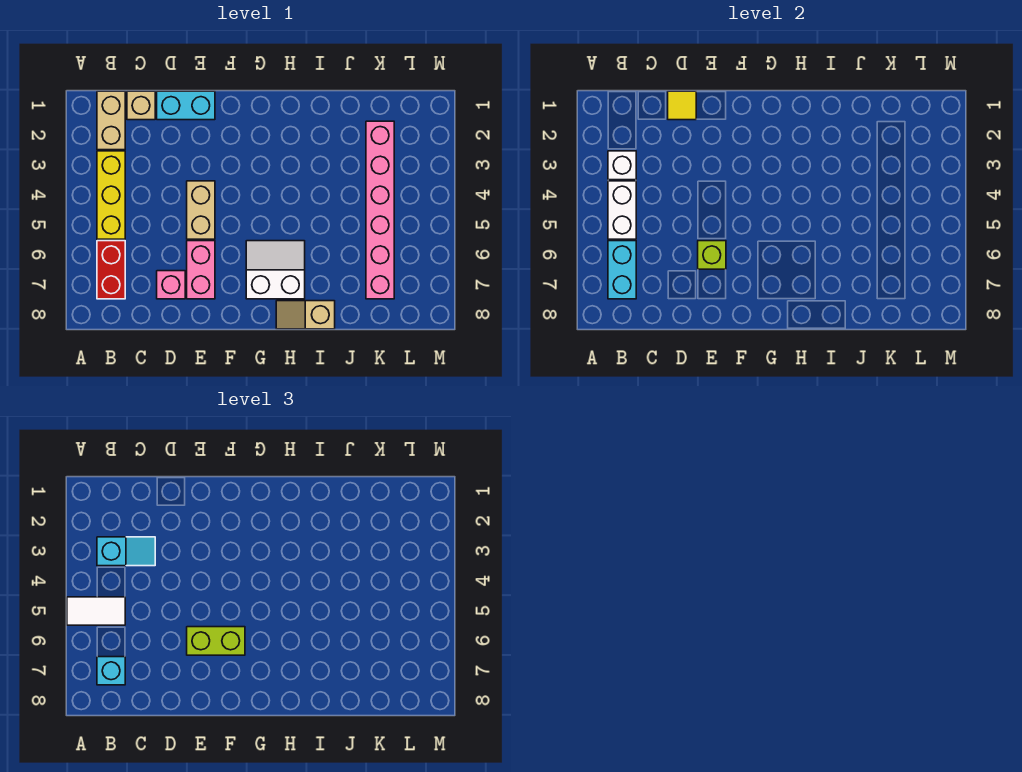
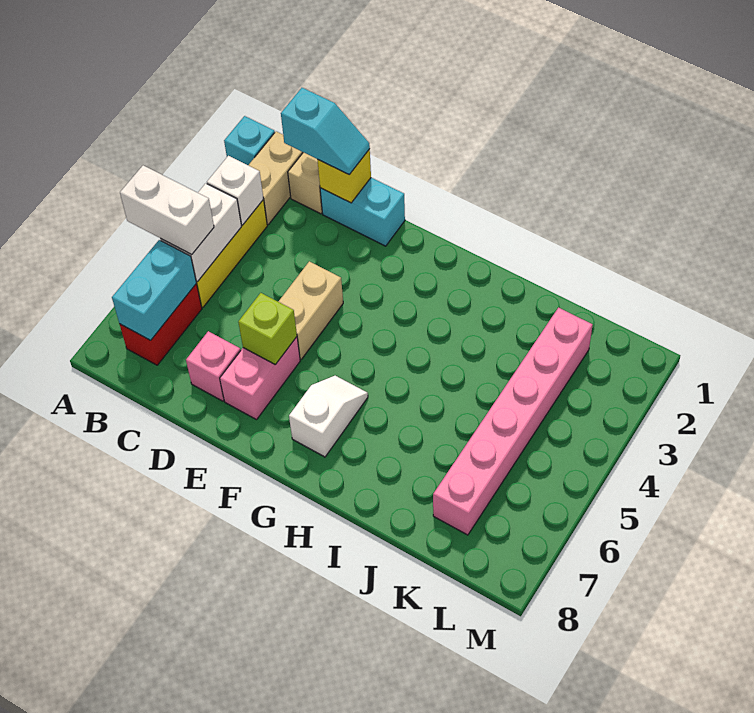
white tile A5:B5 level 3 -> white brick A5:B5 level 3
cyan slope B3:C3 level 3 top B -> cyan slope C1:D1 level 3 top C
cyan brick B7 level 3 -> cyan brick A1 level 1
yellow tile D1 level 2 -> yellow brick D1 level 2
lime brick E6:F6 level 3 -> none
white slope G6:H7 level 1 top 7 -> white slope G6:G7 level 1 top 7
tan slope H8:I8 level 1 top I -> none

